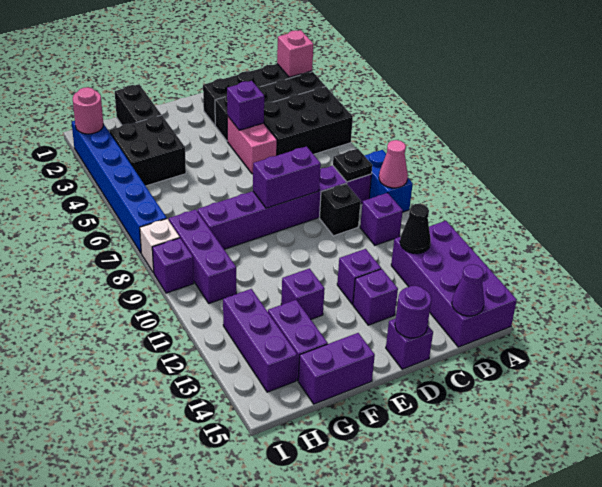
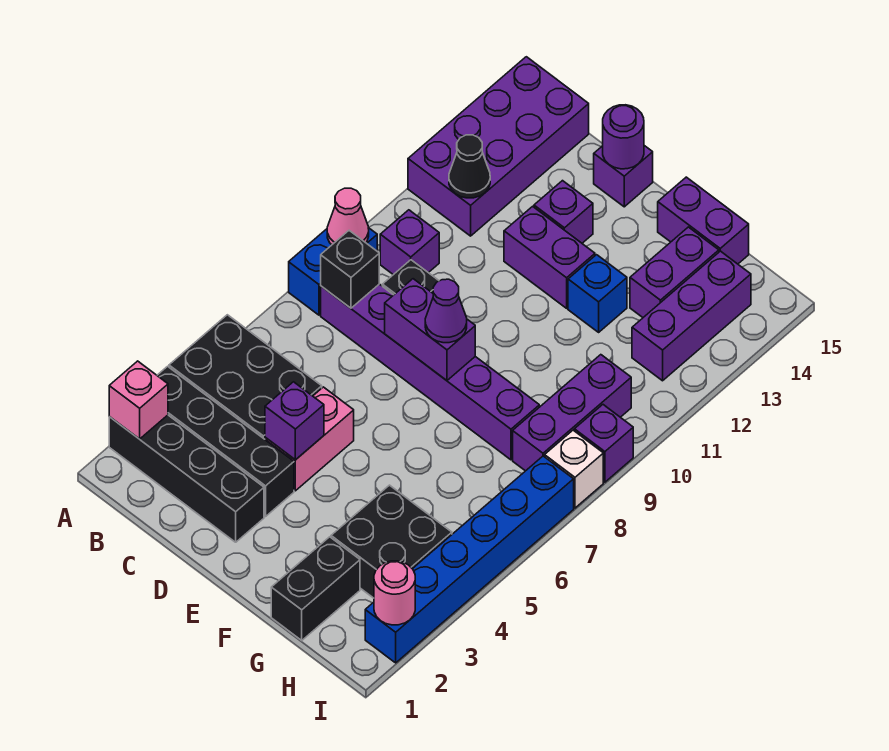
black plate B8 level 2 -> black brick B8 level 2
purple cone B15 level 2 -> purple cone E8 level 3
purple brick D12 level 1 -> purple brick D12:E12 level 1
purple brick F12 level 1 -> blue brick F12 level 1

